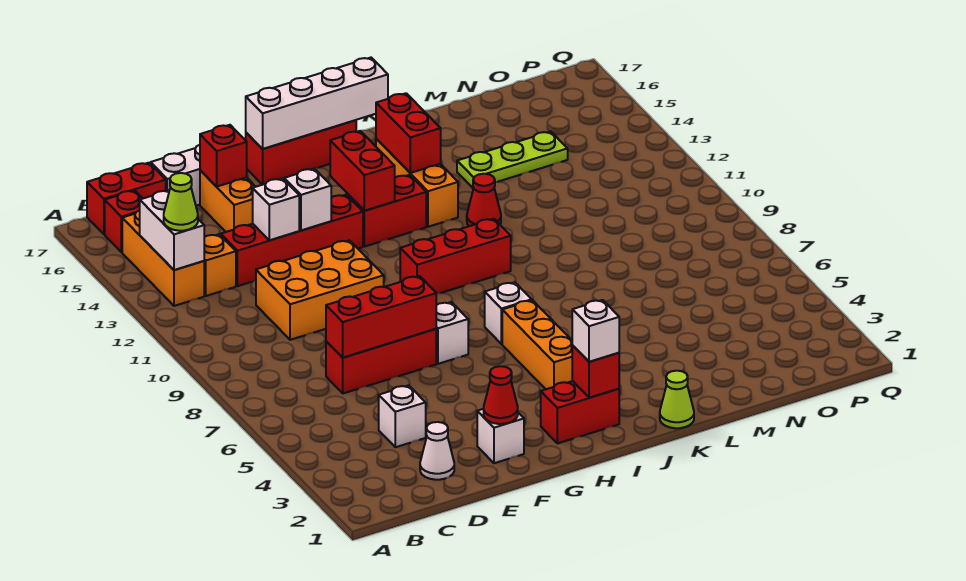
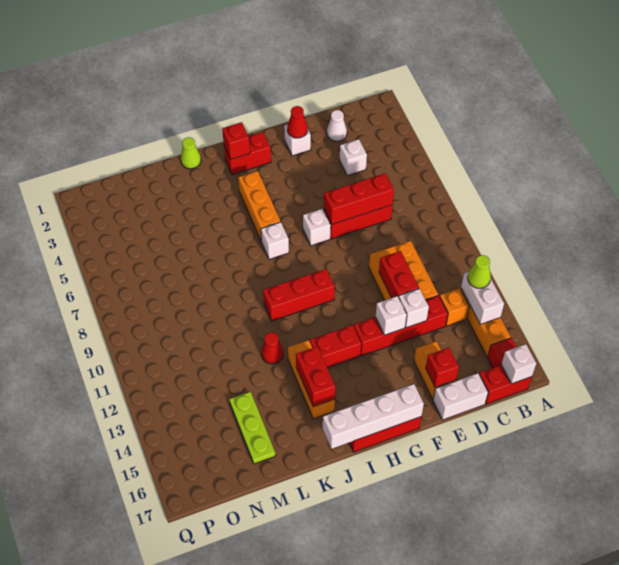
orange brick D10:F11 level 1 -> orange brick D10:E12 level 1
red brick H13:H14 level 2 -> red brick E11:E12 level 2
white brick I2 level 3 -> white brick B17 level 2
lime plate L14:N14 level 1 -> lime plate M14:M16 level 1

